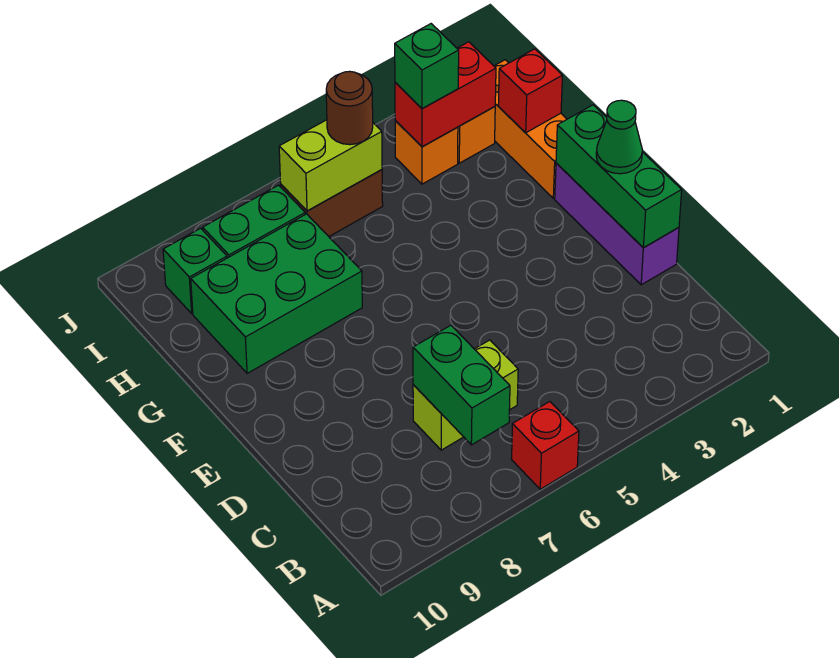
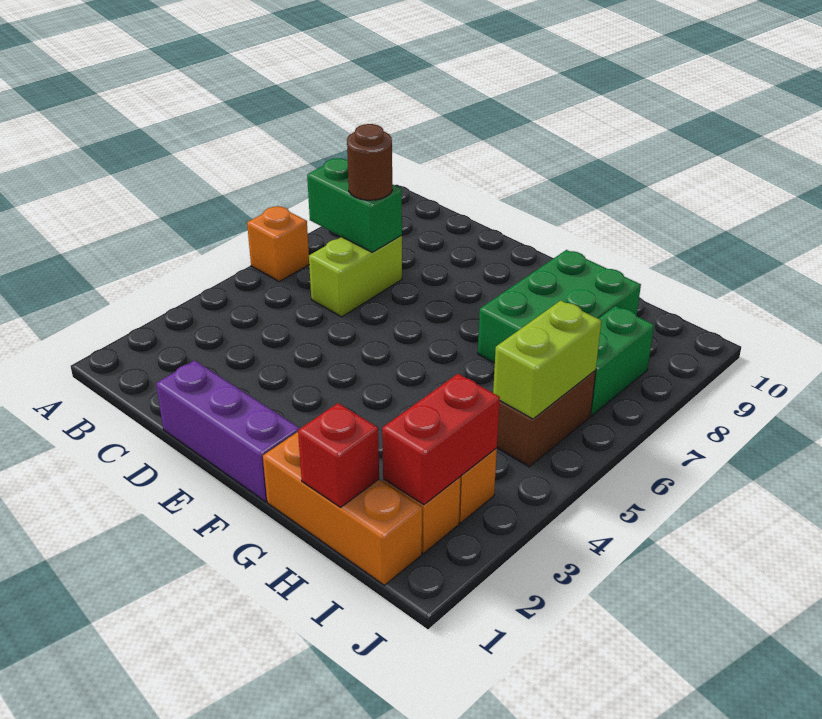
red brick A6 level 1 -> orange brick A6 level 1
green brick D1:F1 level 2 -> none
green cone E1 level 3 -> none
green brick I3 level 3 -> none
brown round brick I5 level 3 -> brown round brick C7 level 3
green brick I9 level 1 -> none

